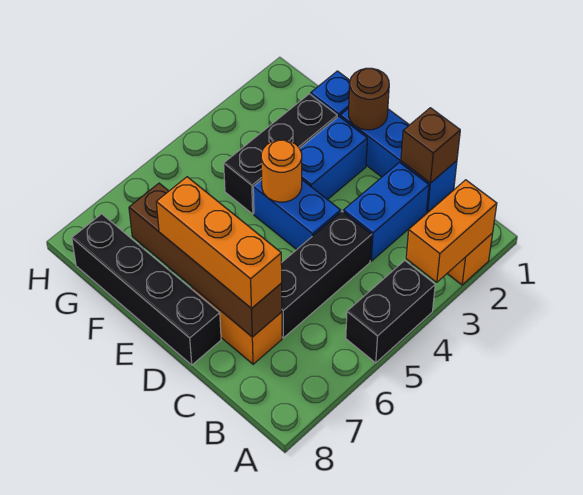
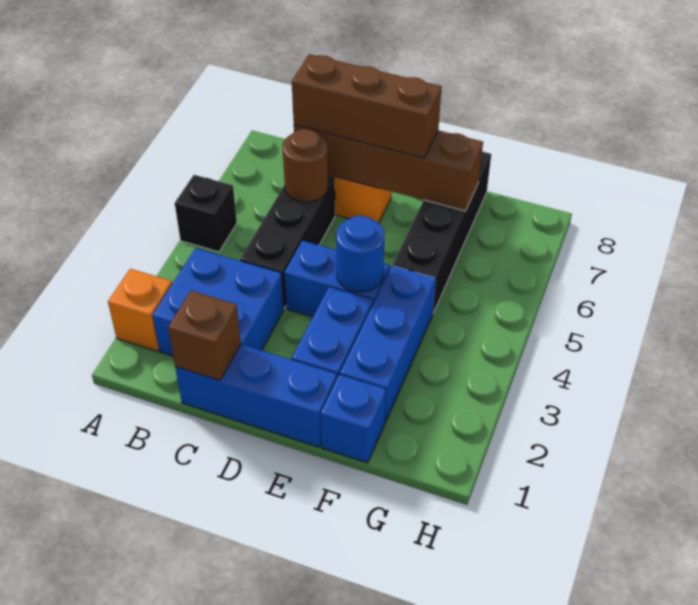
orange brick A2:A3 level 2 -> none
black brick A4:A5 level 1 -> black brick A5 level 1
blue brick C2:C3 level 1 -> blue brick B2:C3 level 1
orange brick C7:E7 level 3 -> brown brick C7:E7 level 3
black brick D8:G8 level 1 -> black brick F5:F8 level 1
brown round brick E1 level 2 -> brown round brick C6 level 2
orange round brick E4 level 2 -> blue round brick E4 level 2
black brick F2:F4 level 1 -> blue brick F2:F4 level 1

